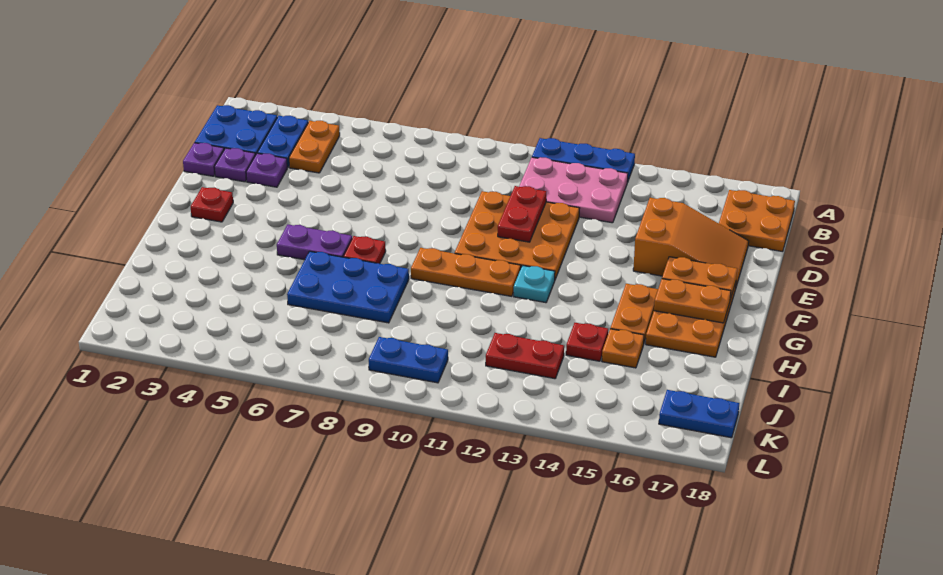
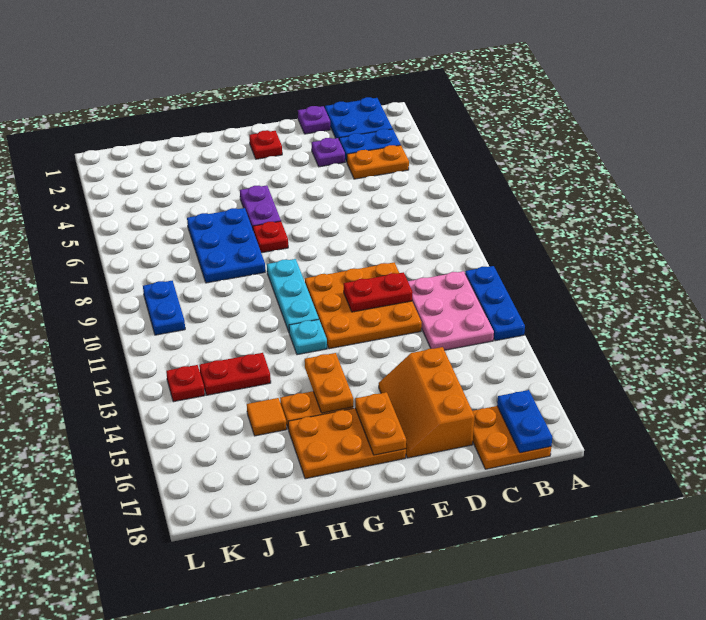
purple plate D2 level 1 -> none
orange slope D15:E17 level 1 top 15 -> orange slope D15:E17 level 1 top D
orange plate G9:G11 level 1 -> cyan plate G9:G11 level 1
orange plate G16:G17 level 2 -> orange plate G14:G15 level 2
red plate I14 level 1 -> red plate K13 level 1
orange plate I15 level 1 -> orange tile I15 level 1
red plate J12:J13 level 1 -> red plate I13:J13 level 1
blue plate K17:K18 level 1 -> blue plate B17:B18 level 2

